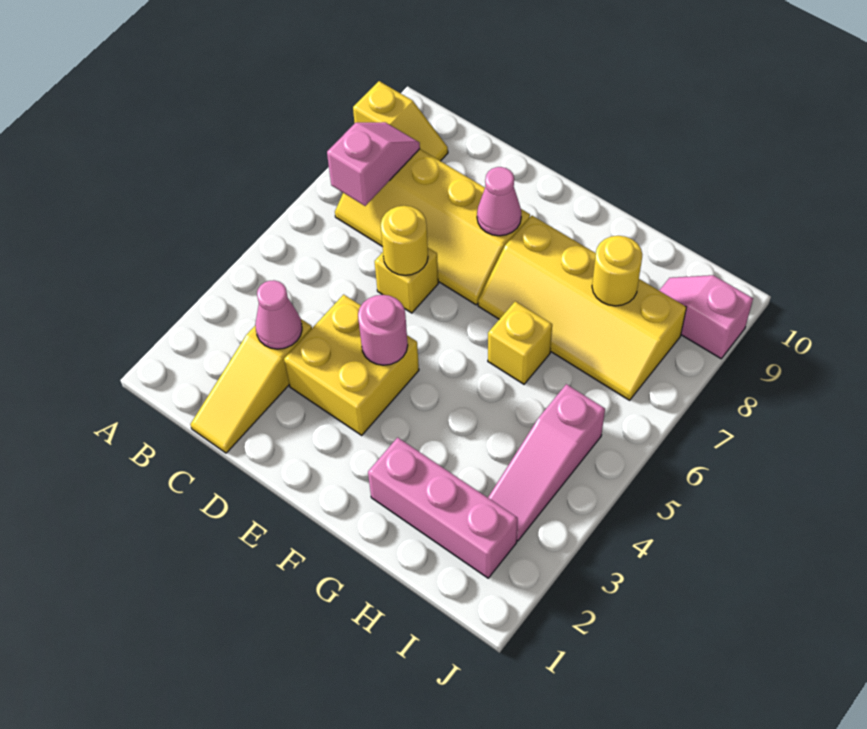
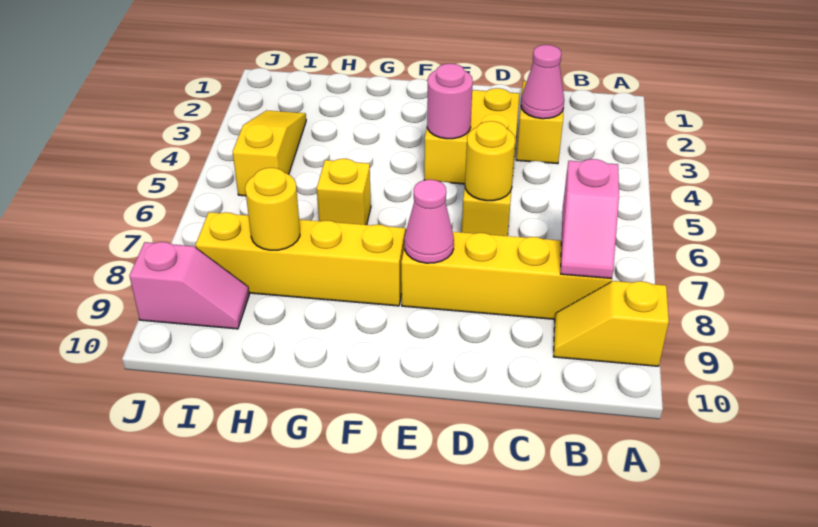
pink brick G2:I2 level 1 -> none
pink slope I3:I5 level 1 top 5 -> yellow slope I3:I5 level 1 top 5

